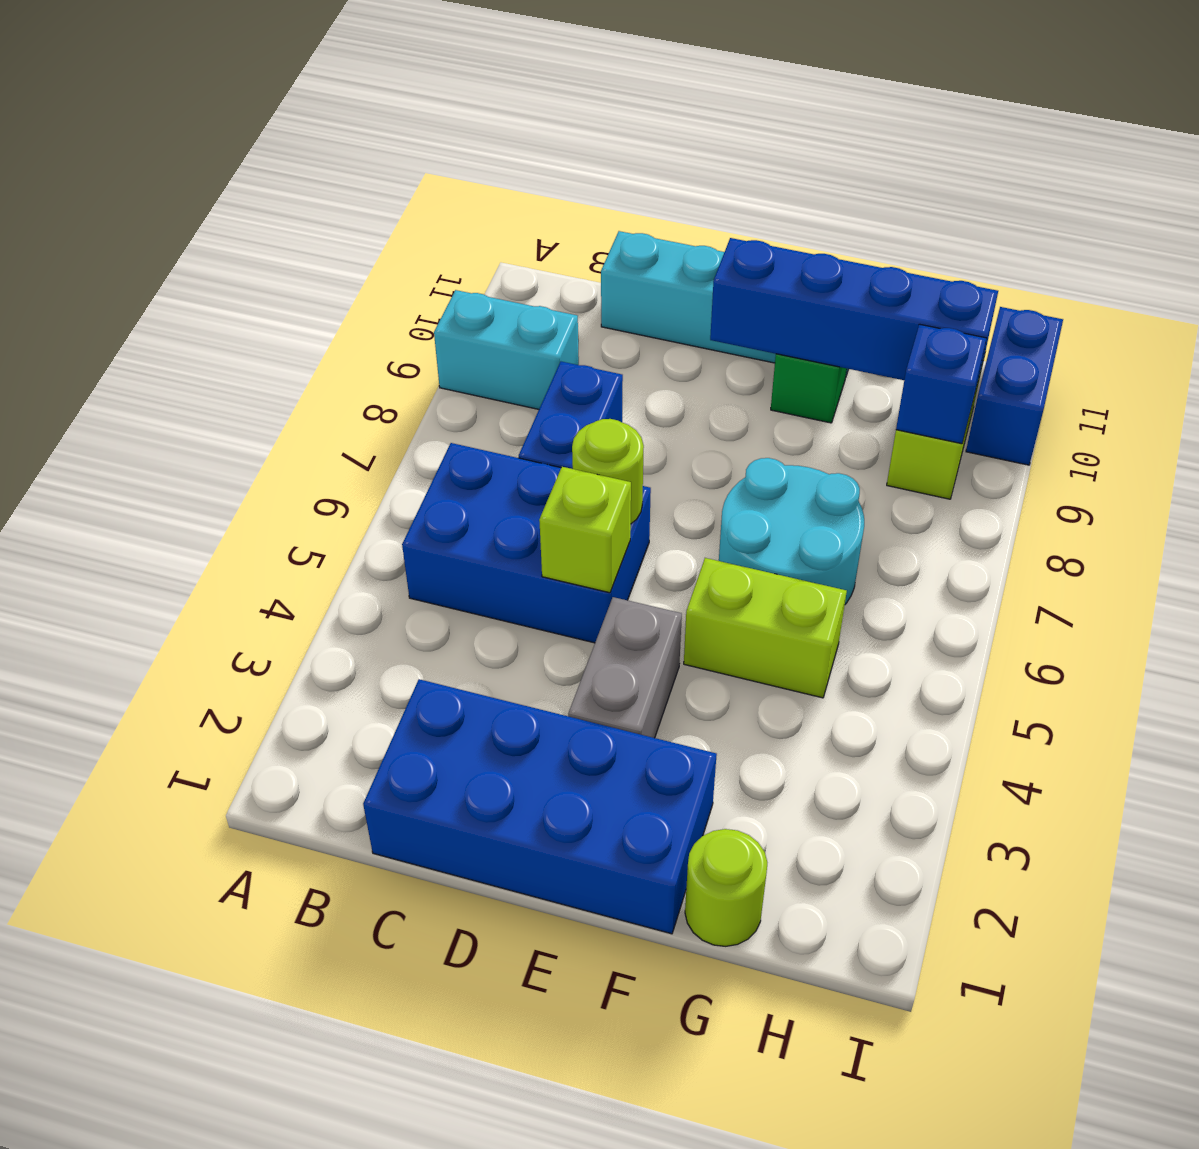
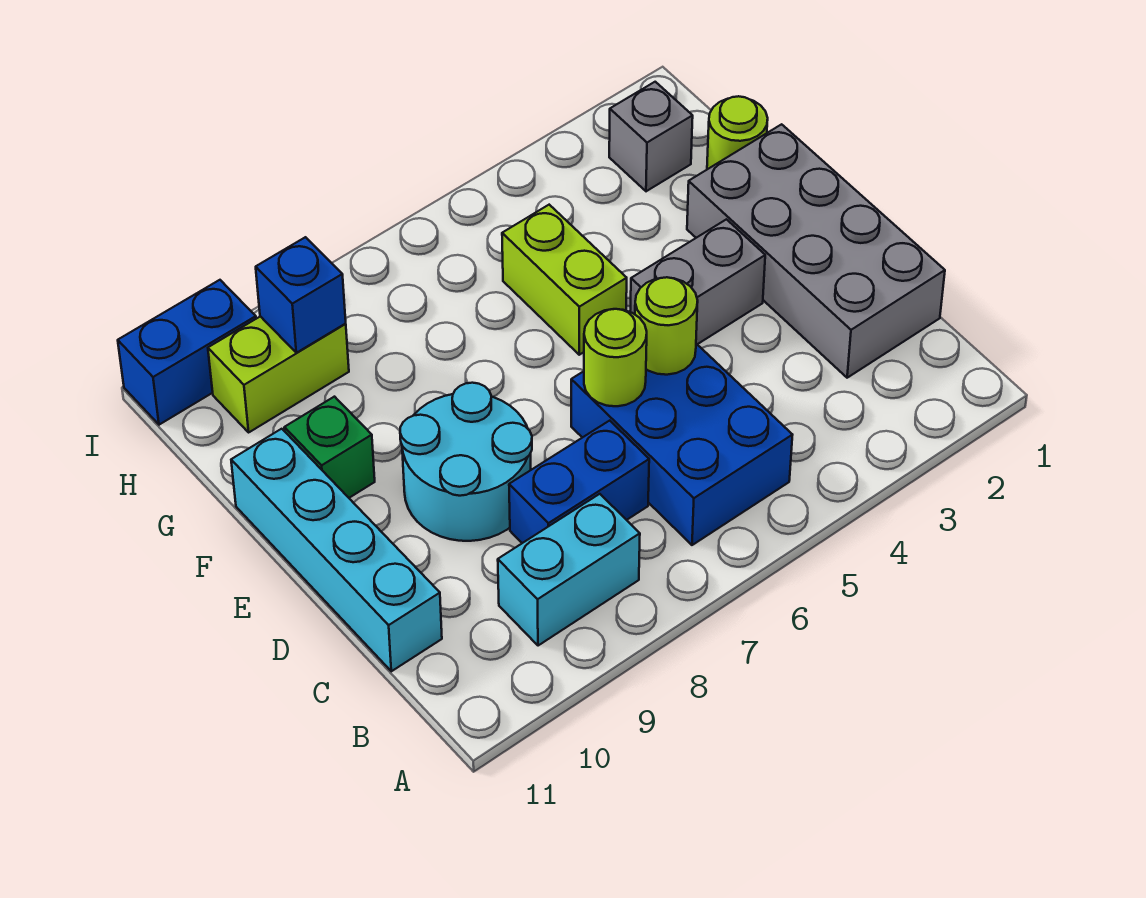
cyan brick A9:B9 level 1 -> cyan brick B8:B9 level 1
blue brick C1:F2 level 1 -> grey brick C1:F2 level 1
lime brick D5 level 2 -> lime round brick D5 level 2
blue brick E10:H10 level 2 -> none
cyan round brick F6:G7 level 1 -> cyan round brick D8:E9 level 1
none -> grey brick H2 level 1

